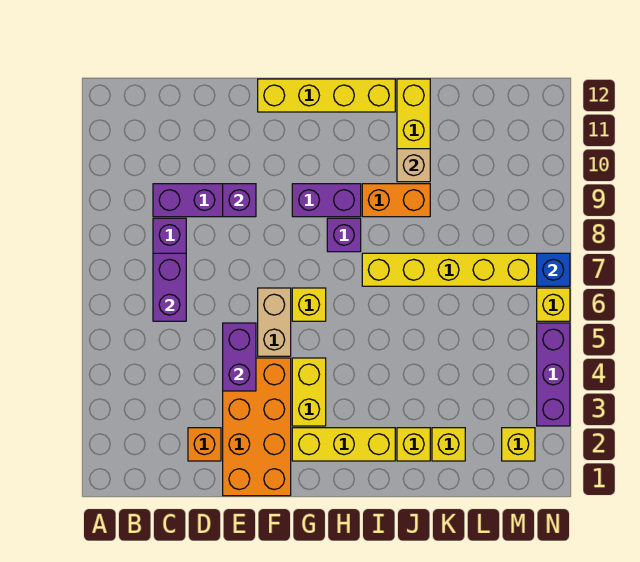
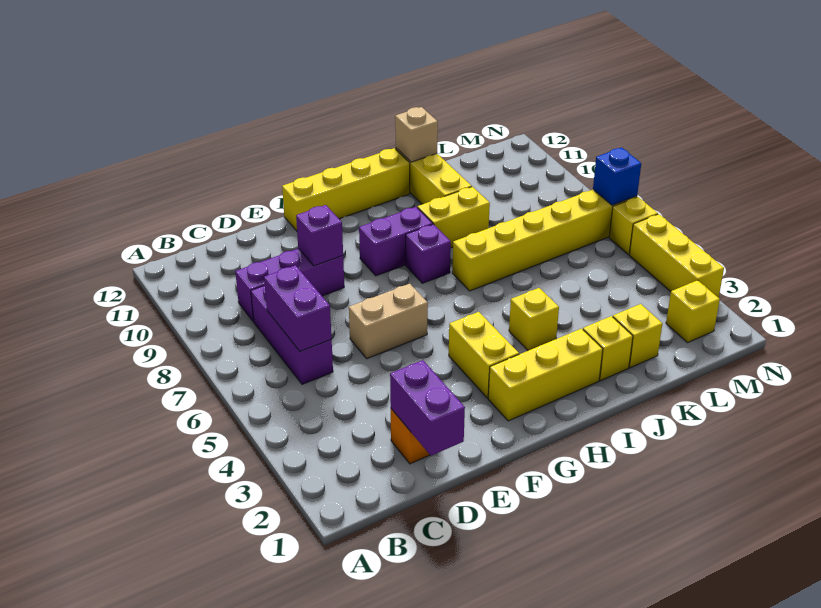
orange brick E1:F4 level 1 -> none
purple brick E4:E5 level 2 -> purple brick D1:D2 level 2
tan brick F5:F6 level 1 -> tan brick E6:F6 level 1
yellow brick G6 level 1 -> yellow brick I4 level 1
orange brick I9:J9 level 1 -> yellow brick I9:J9 level 1
tan brick J10 level 2 -> tan brick J12 level 2
purple brick N3:N5 level 1 -> yellow brick N3:N5 level 1

